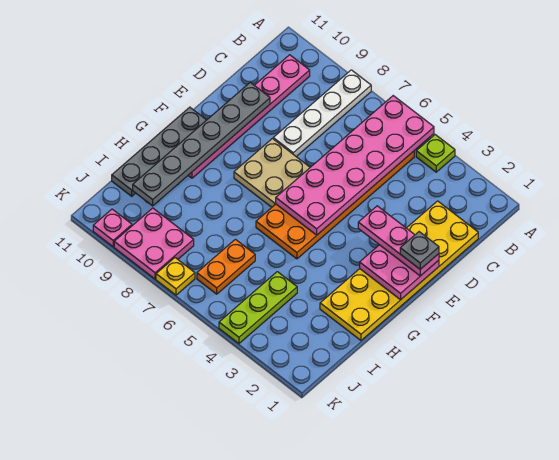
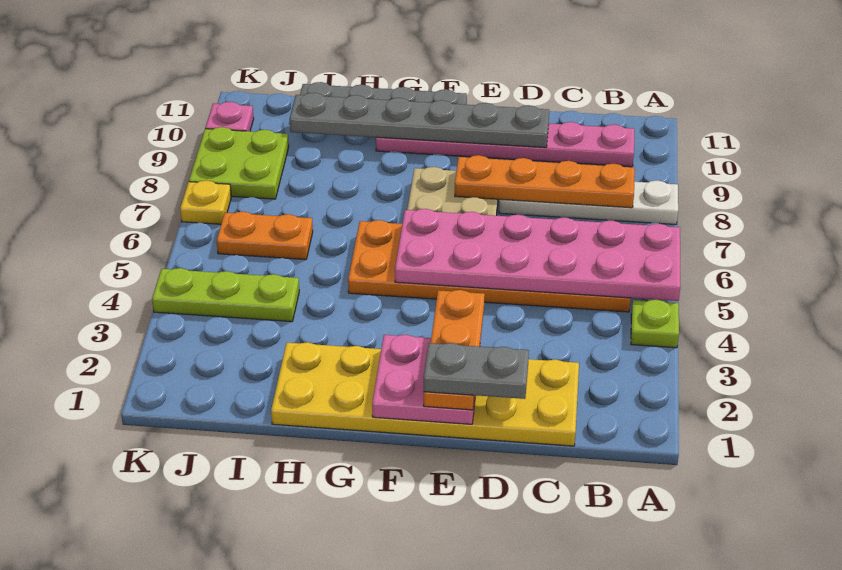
none -> orange plate B8:E8 level 2
pink plate E1:E3 level 3 -> orange plate E1:E3 level 3
grey plate E1 level 4 -> grey plate D1:E1 level 4
pink plate J8:K9 level 1 -> lime plate J8:K9 level 1

